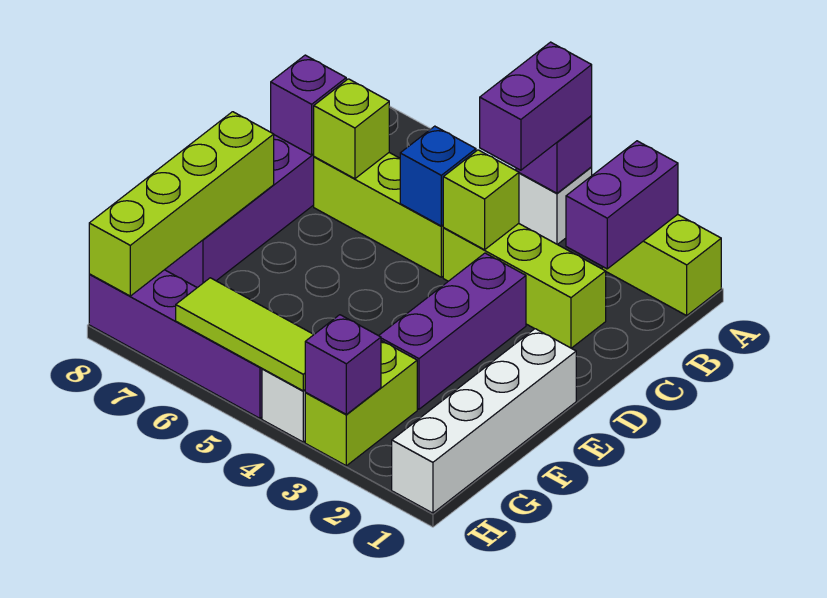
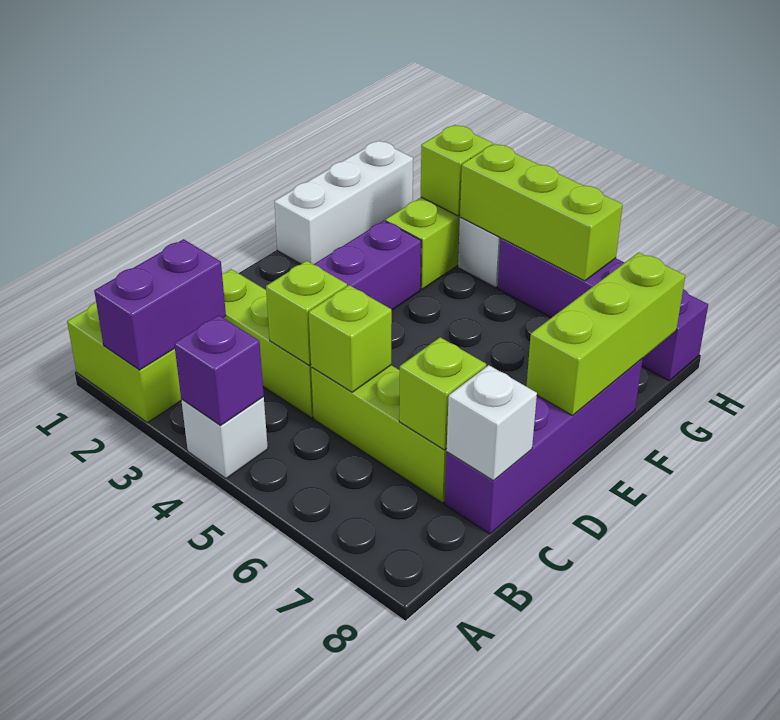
purple brick A4:B4 level 3 -> none
blue brick C5 level 2 -> lime brick C5 level 2
purple brick C8 level 2 -> white brick C8 level 2
white brick E1:H1 level 1 -> white brick F1:H1 level 1
lime brick E8:H8 level 2 -> lime brick E8:G8 level 2
purple brick H3 level 2 -> lime brick H3 level 2
lime tile H4:H6 level 2 -> lime brick H4:H6 level 2

